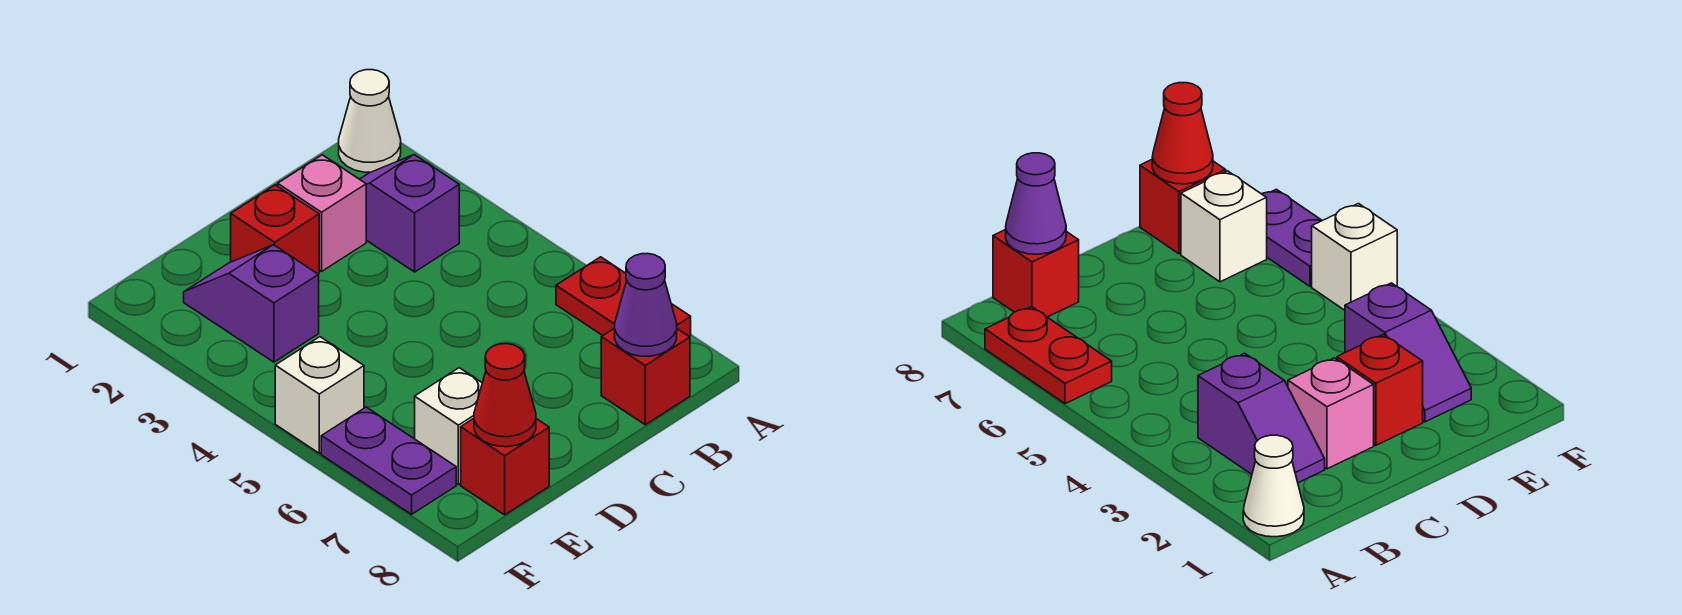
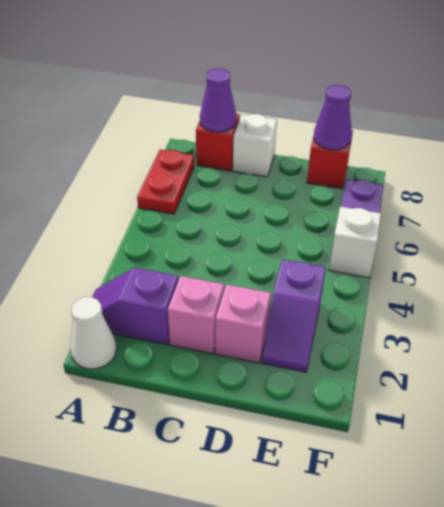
purple slope B2:B3 level 1 top 3 -> purple slope A2:B2 level 1 top B
red brick D2 level 1 -> pink brick D2 level 1
white brick E7 level 1 -> white brick C8 level 1
red cone E8 level 2 -> purple cone E8 level 2

